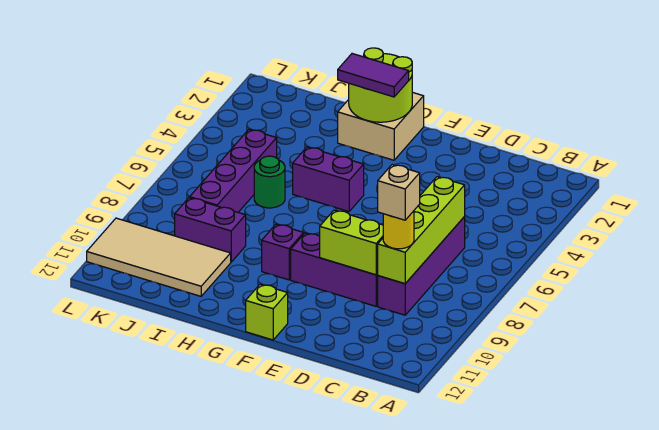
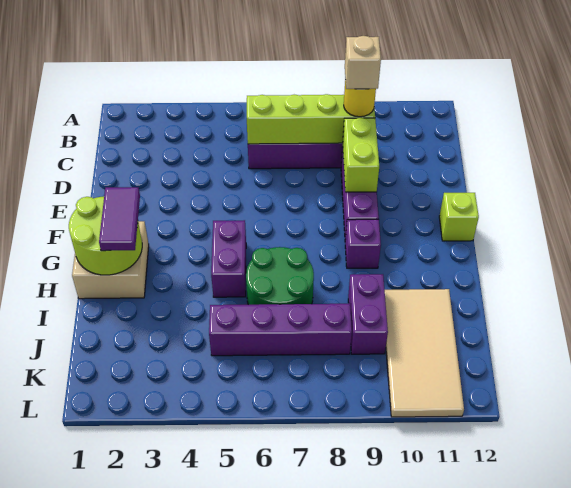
green round brick I6 level 1 -> green round brick H6:I7 level 1

